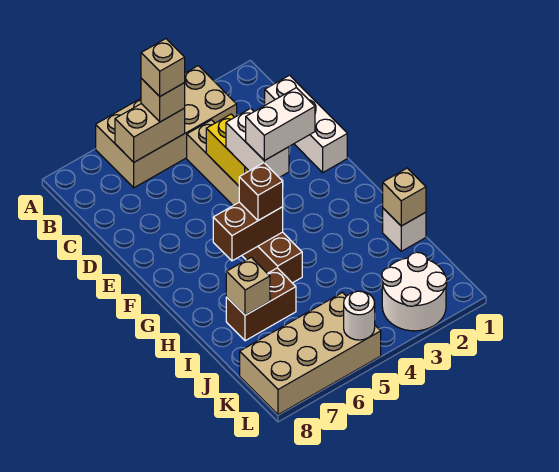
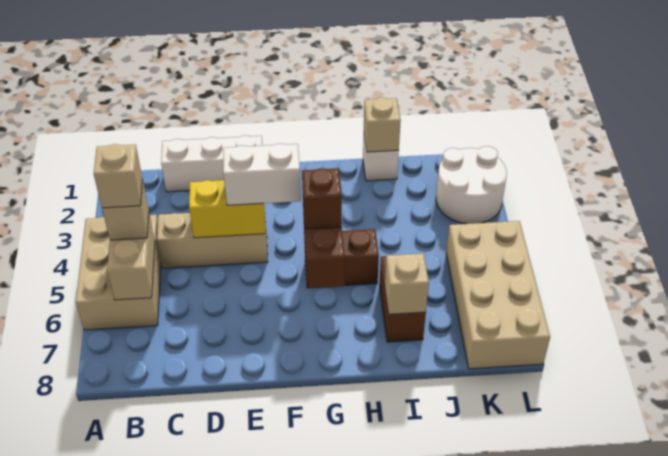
tan brick A3:B6 level 1 -> tan brick A4:B6 level 1
white brick F3:F4 level 4 -> none
white round brick L5 level 2 -> none

